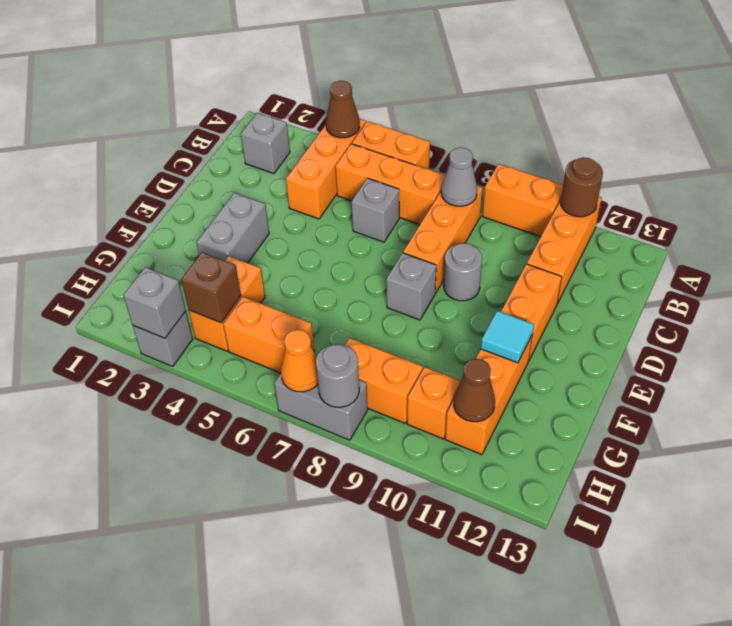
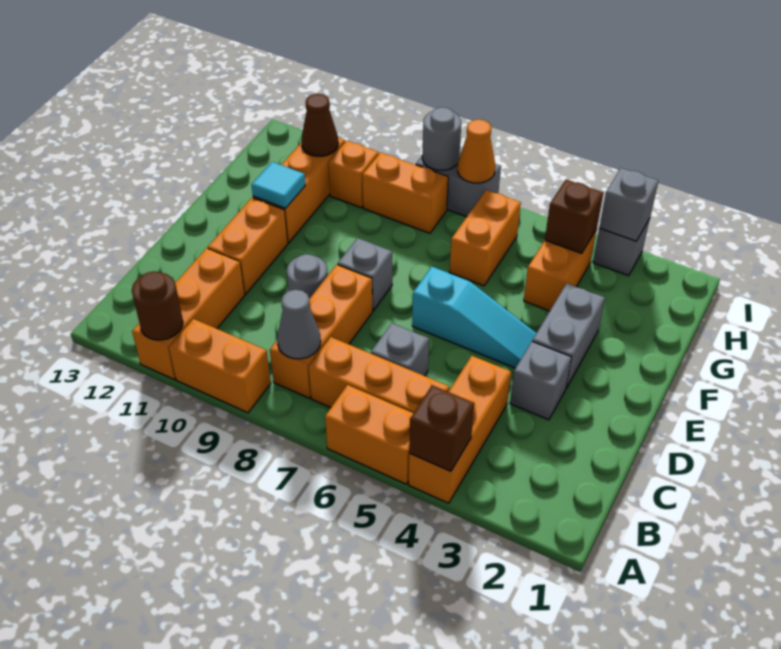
brown cone A4 level 2 -> brown brick A4 level 2
grey brick B2 level 1 -> grey brick D3 level 1
none -> cyan slope E4:E6 level 1 top 6
orange brick H5:H6 level 1 -> orange brick G6:H6 level 1

